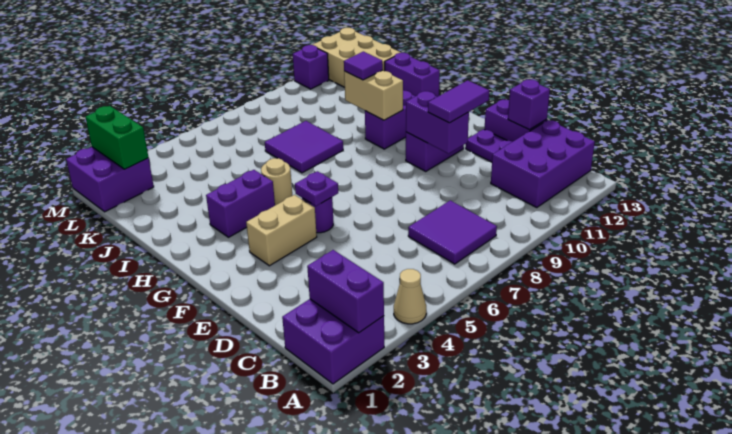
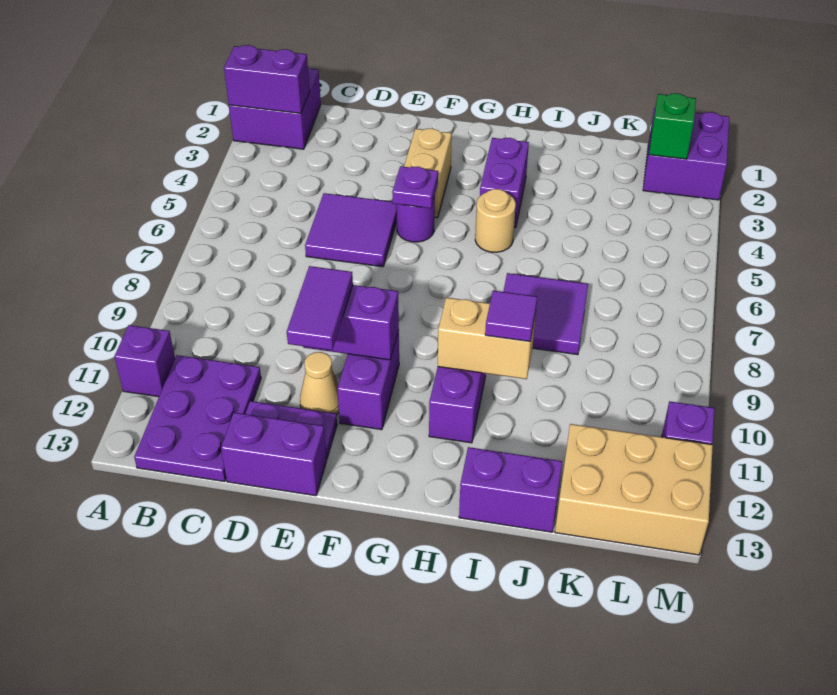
tan cone A4 level 1 -> tan cone E11 level 1
purple tile B7:C8 level 1 -> purple tile D5:E6 level 1
purple brick B11:C13 level 1 -> purple plate B11:C13 level 1
purple brick D13 level 2 -> purple brick A11 level 1
green brick L2:M2 level 2 -> green brick L2 level 2

